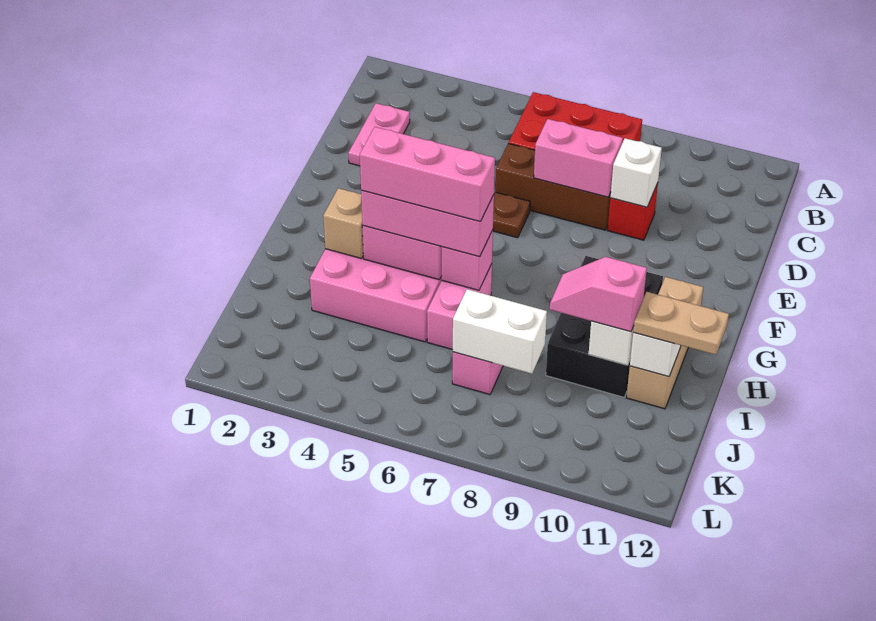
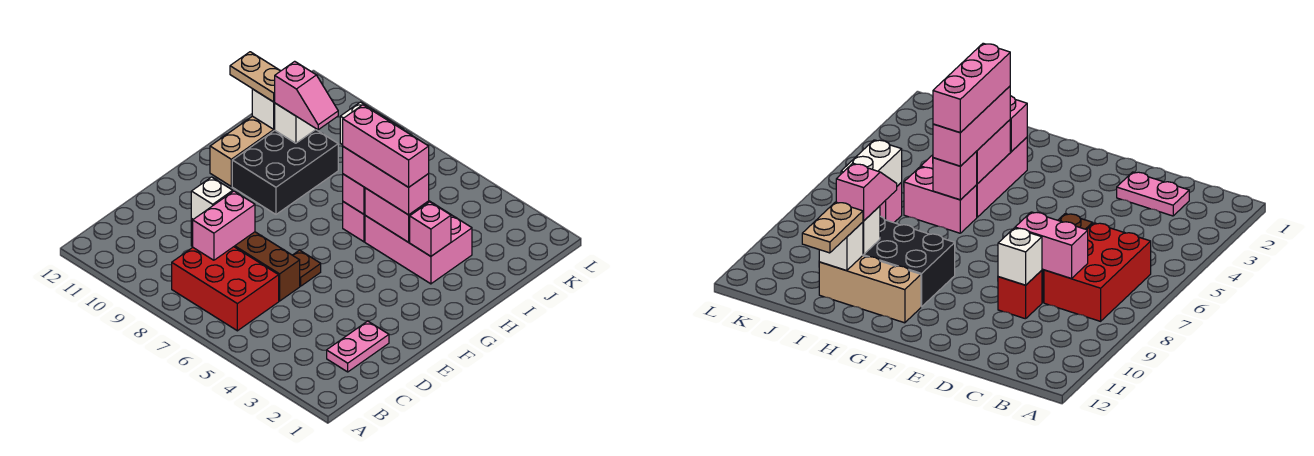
pink brick D7:D8 level 2 -> pink brick C8:D8 level 2
tan brick H3 level 2 -> pink brick H3 level 2

